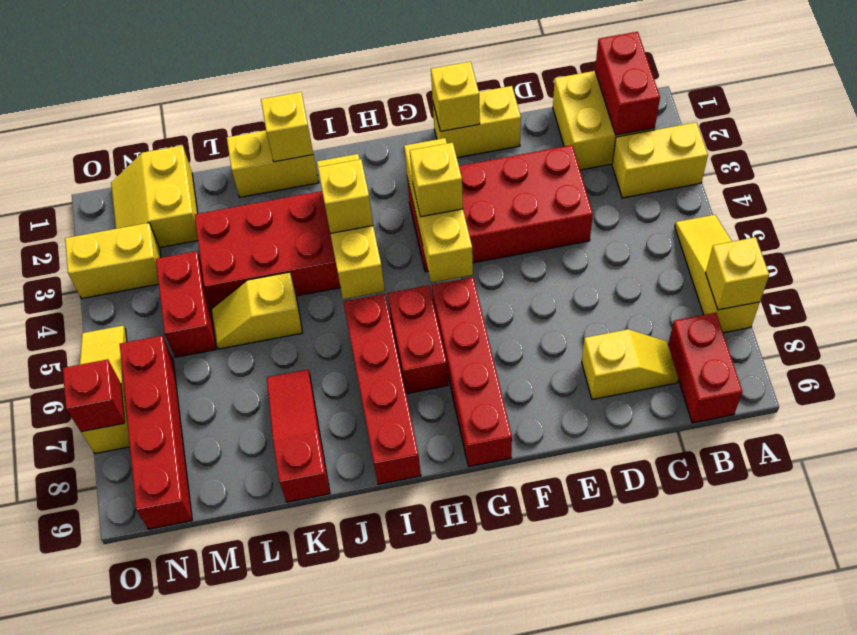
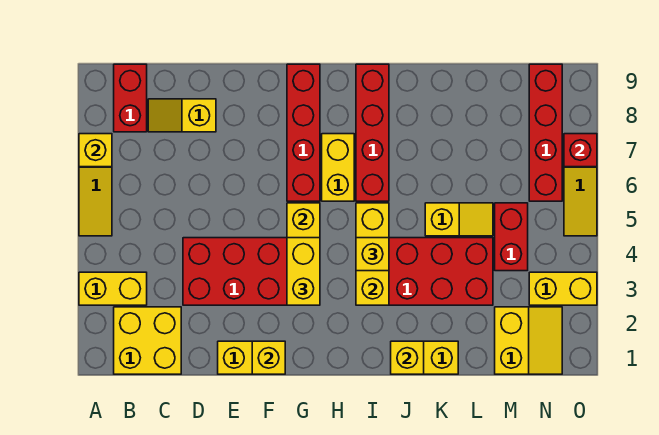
red brick B1:B2 level 2 -> none
yellow brick G4 level 3 -> yellow brick G3:G4 level 3
red brick H6:H7 level 1 -> yellow brick H6:H7 level 1
red slope K7:K9 level 1 top 9 -> none

